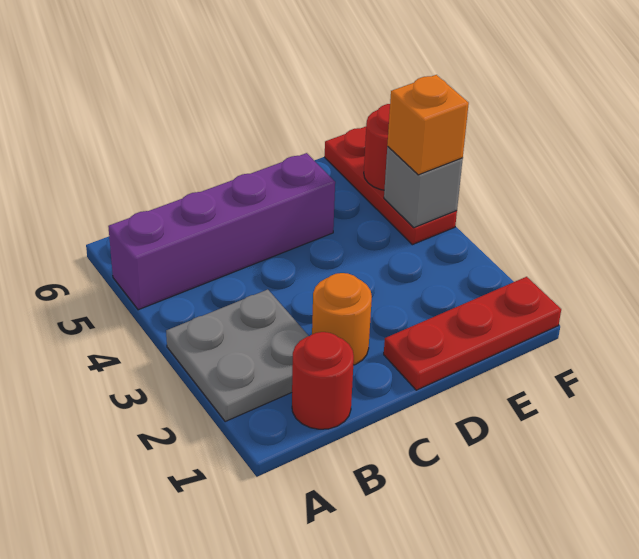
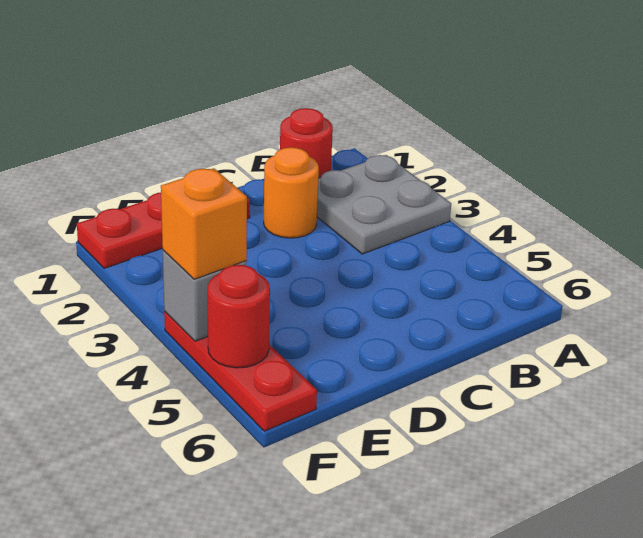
purple brick A5:D5 level 1 -> none

